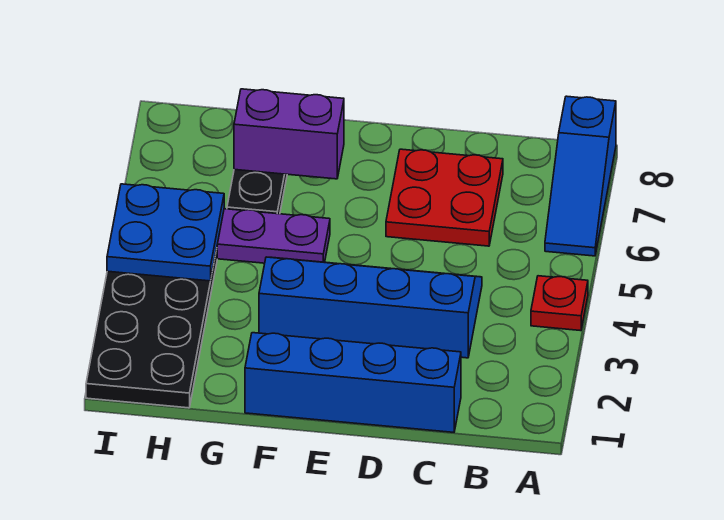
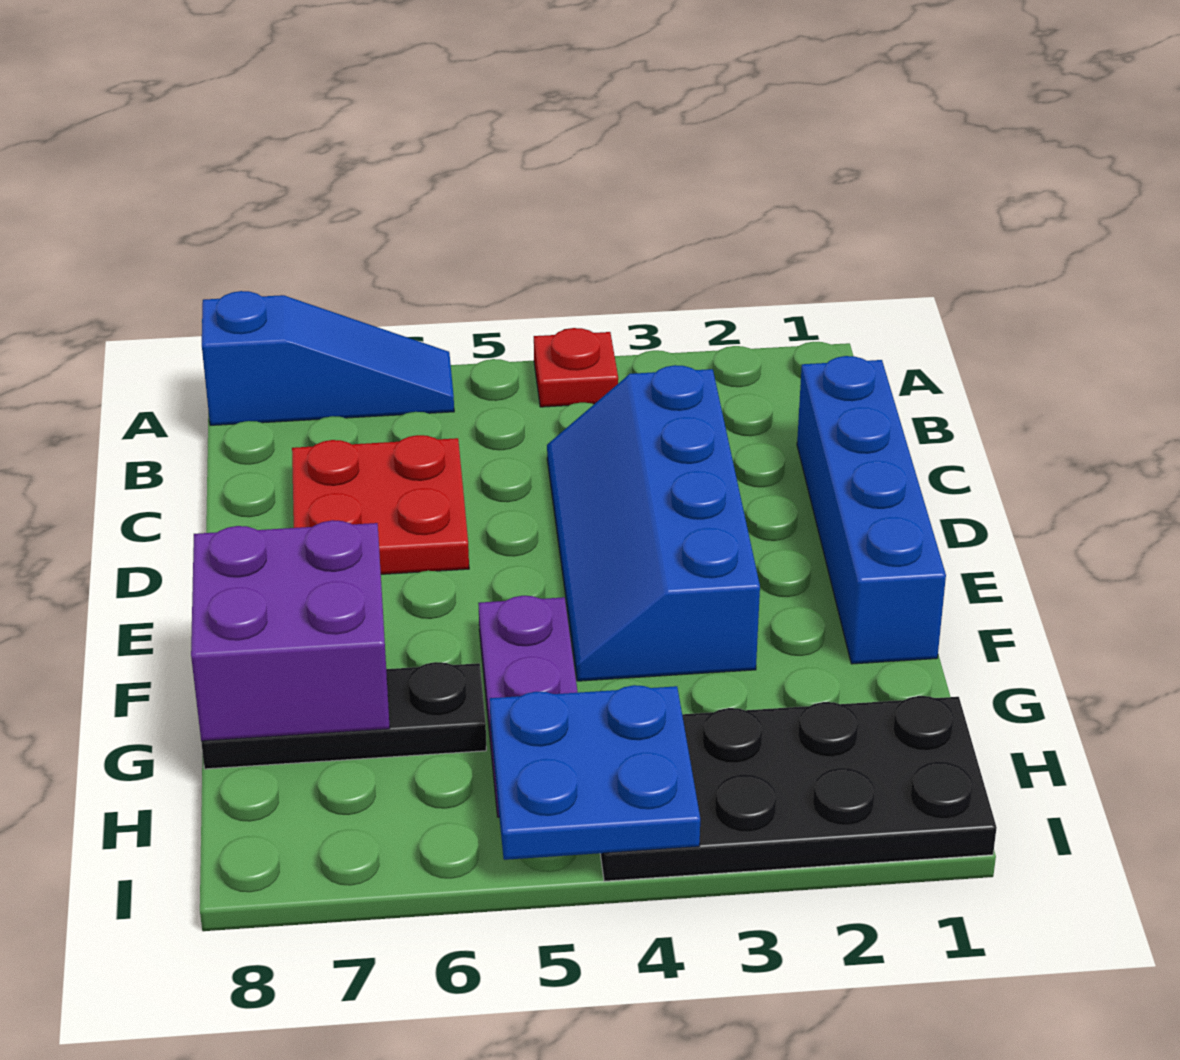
purple brick F7:G7 level 2 -> purple brick F7:G8 level 2

